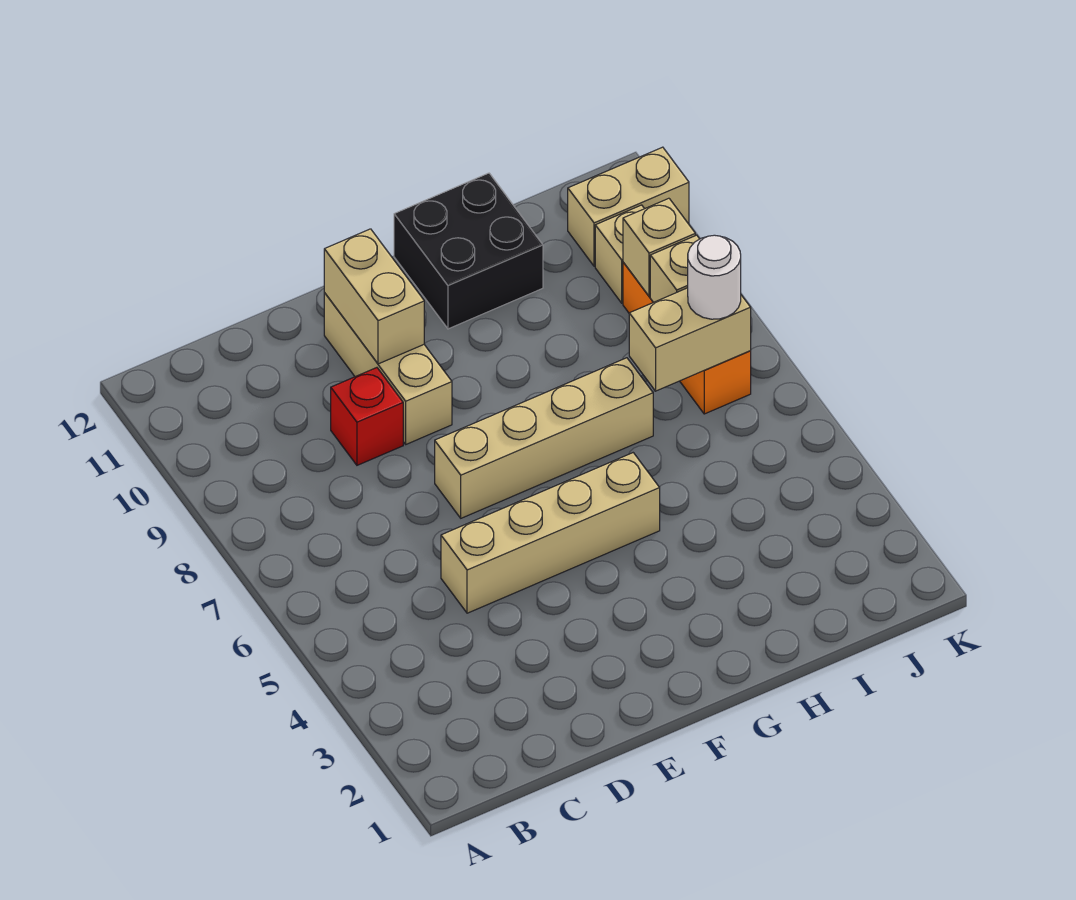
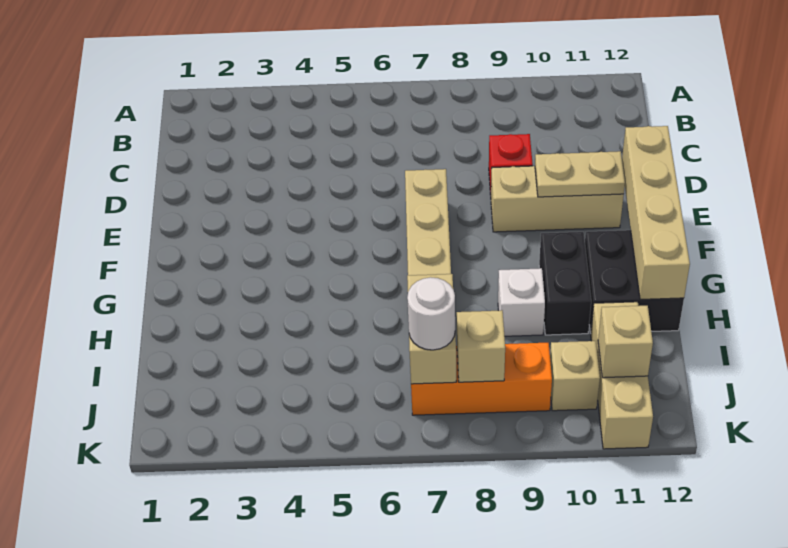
tan brick D5:G5 level 1 -> tan brick E12:H12 level 2
tan brick E10:E11 level 2 -> tan plate E10:E11 level 2
none -> black brick G10:H10 level 1
none -> white brick H9 level 1
tan brick J9 level 2 -> tan brick J11 level 2
tan brick J11:K11 level 1 -> tan brick I11:K11 level 1

